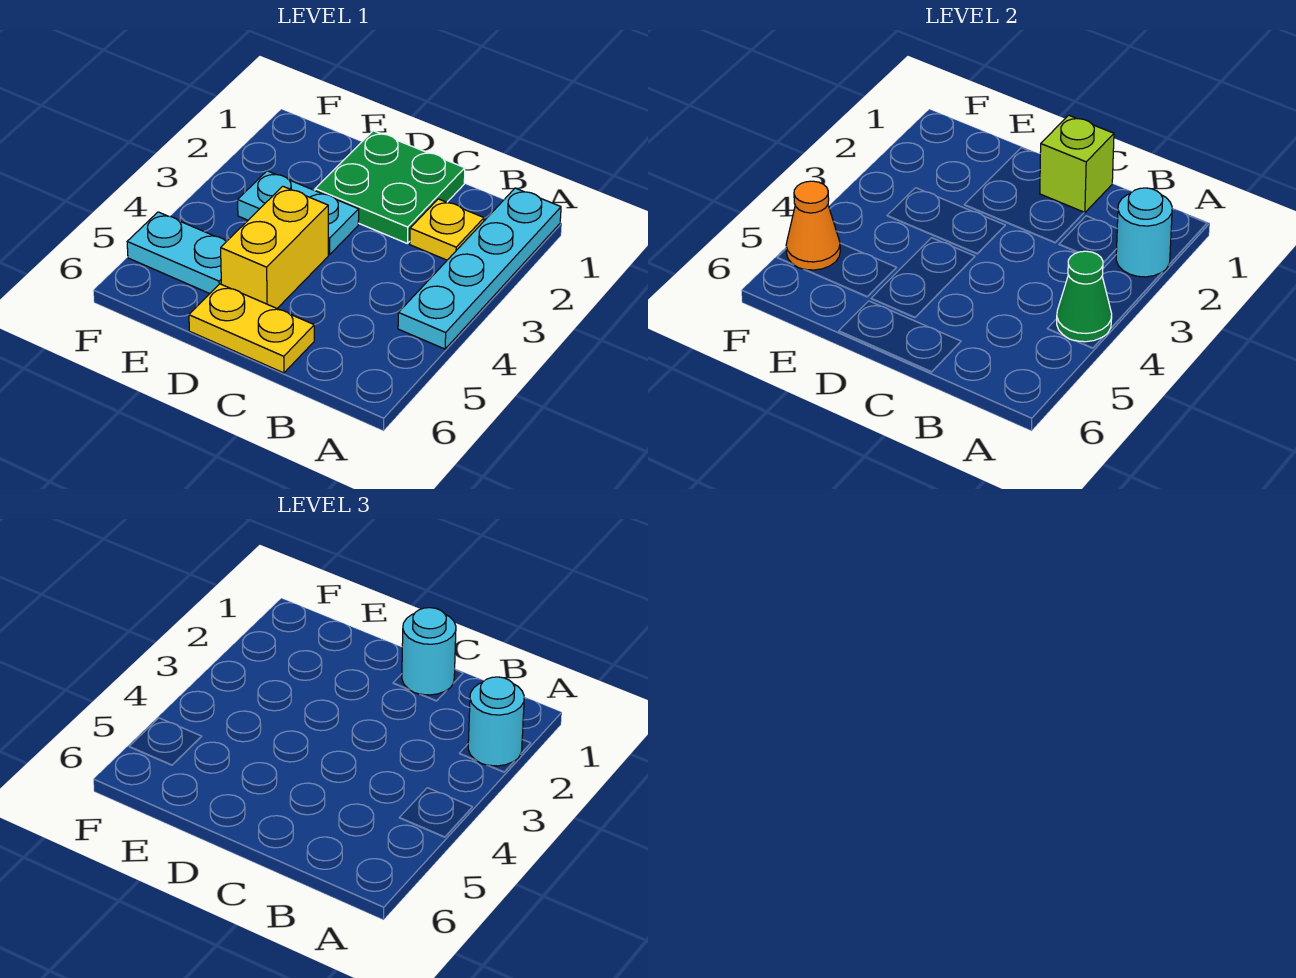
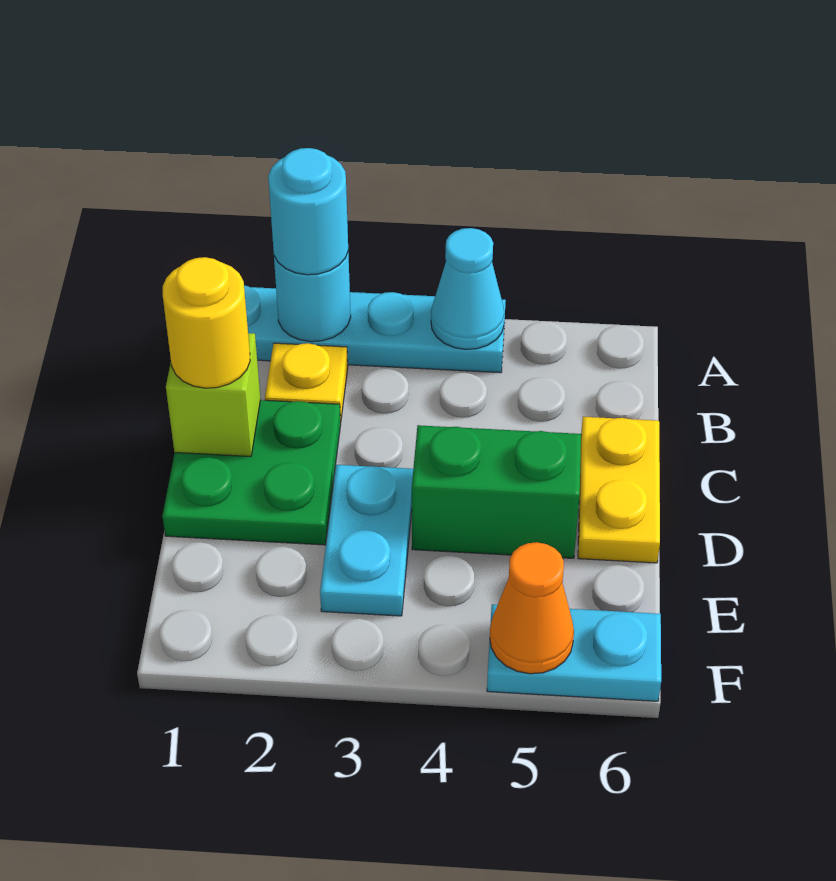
green cone A4 level 2 -> cyan cone A4 level 2
cyan round brick C1 level 3 -> yellow round brick C1 level 3
yellow brick D4:D5 level 1 -> green brick D4:D5 level 1
cyan plate E5:F5 level 1 -> cyan plate F5:F6 level 1

